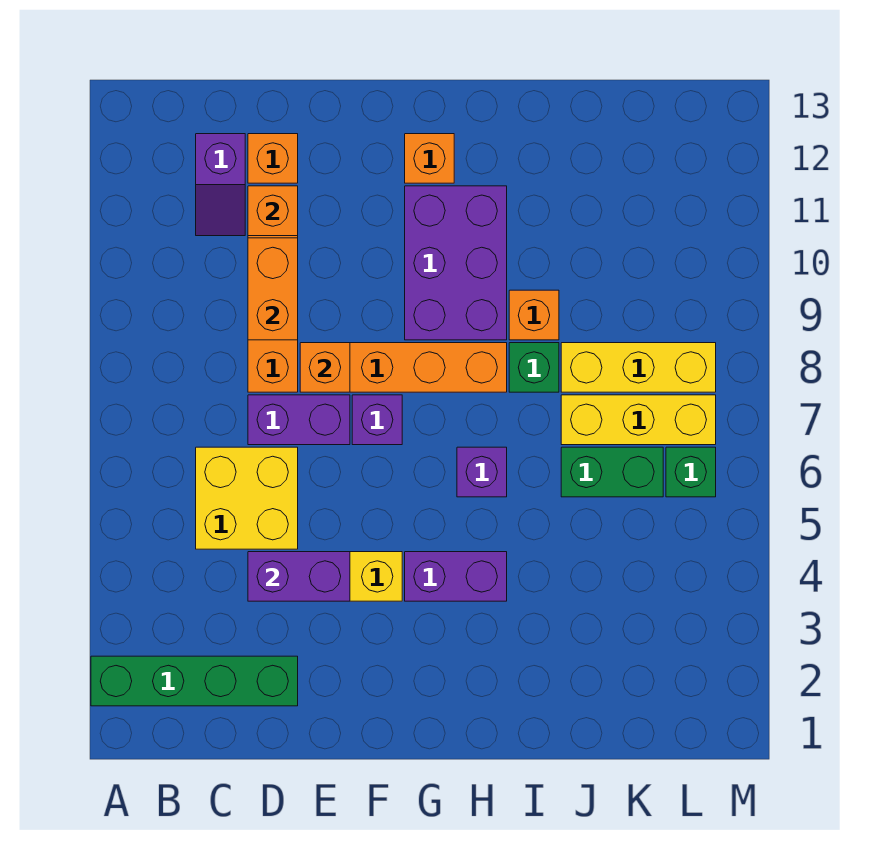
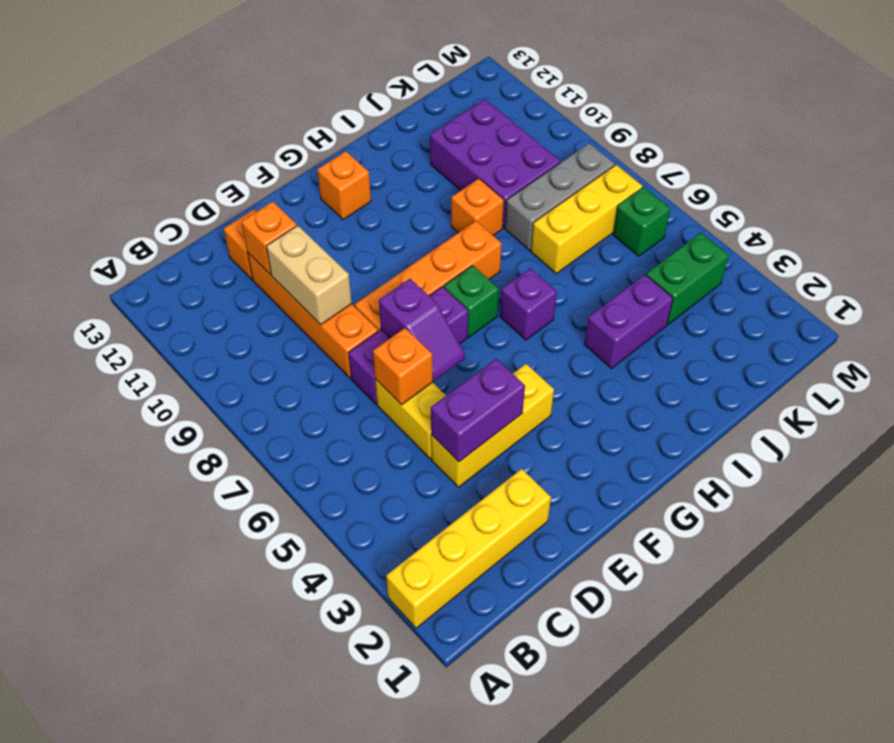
green brick A2:D2 level 1 -> yellow brick A2:D2 level 1
yellow brick C5:D6 level 1 -> yellow brick D5:D6 level 1
purple slope C11:C12 level 1 top 12 -> purple slope E6:E7 level 2 top 7
orange brick D9:D10 level 2 -> tan brick D9:D10 level 2
orange brick E8 level 2 -> orange brick D6 level 2
purple brick G4:H4 level 1 -> purple brick I4:J4 level 1
purple brick G9:H11 level 1 -> purple brick J9:K11 level 1
green brick I8 level 1 -> green brick G7 level 1
green brick J6:K6 level 1 -> green brick K4:L4 level 1
yellow brick J8:L8 level 1 -> grey brick J8:L8 level 1

